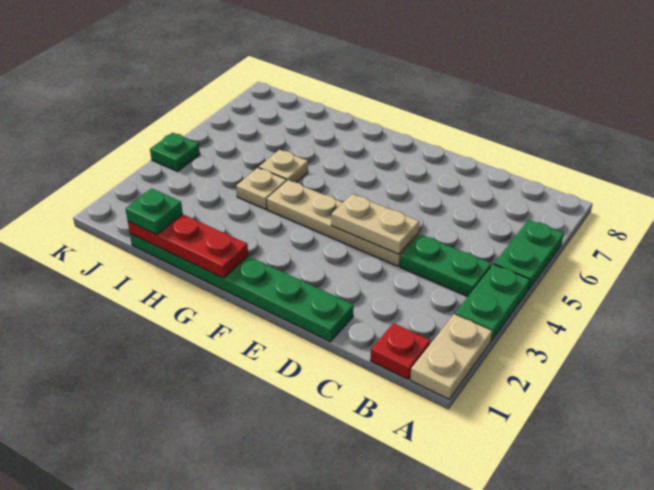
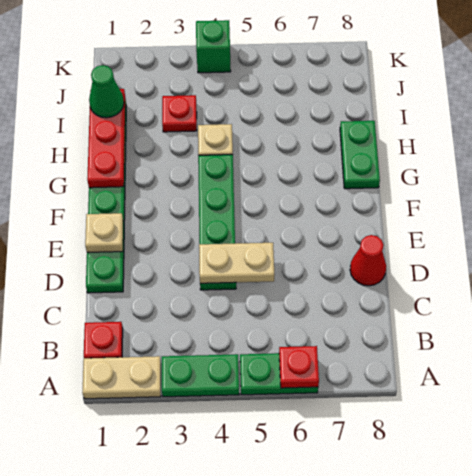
none -> red plate A6 level 2
green plate B4:C4 level 1 -> green plate G8:H8 level 1
tan plate D4:G4 level 1 -> green plate D4:G4 level 1
tan plate D4:E4 level 2 -> tan plate D4:D5 level 2
none -> red cone D8 level 1
tan plate H5 level 1 -> tan plate E1 level 2
green plate I1 level 3 -> green cone I1 level 3
none -> red plate I3 level 1
green plate K4 level 1 -> green brick K4 level 1

